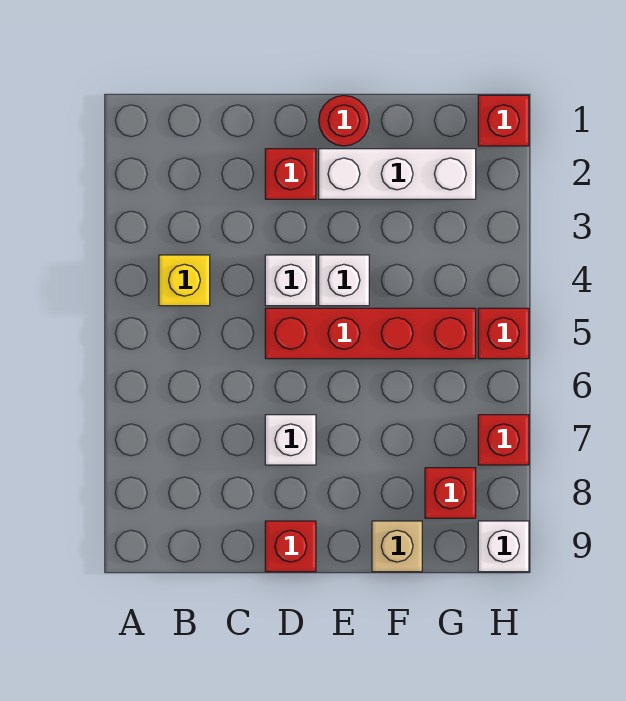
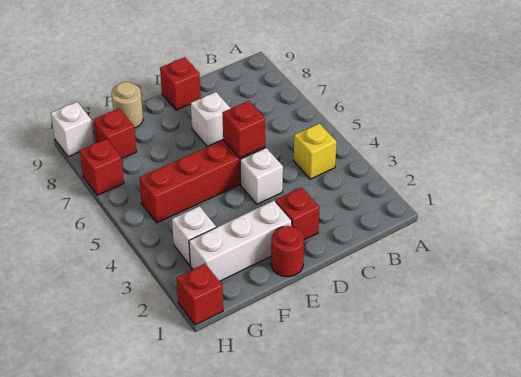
white brick E4 level 1 -> white brick G3 level 1
tan brick F9 level 1 -> tan round brick F9 level 1
red brick H5 level 1 -> red brick D5 level 2

